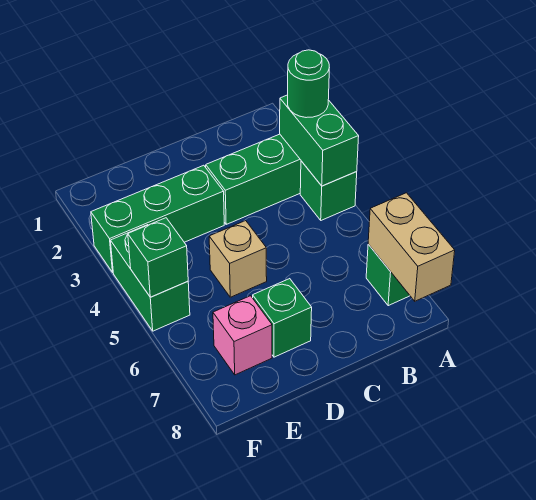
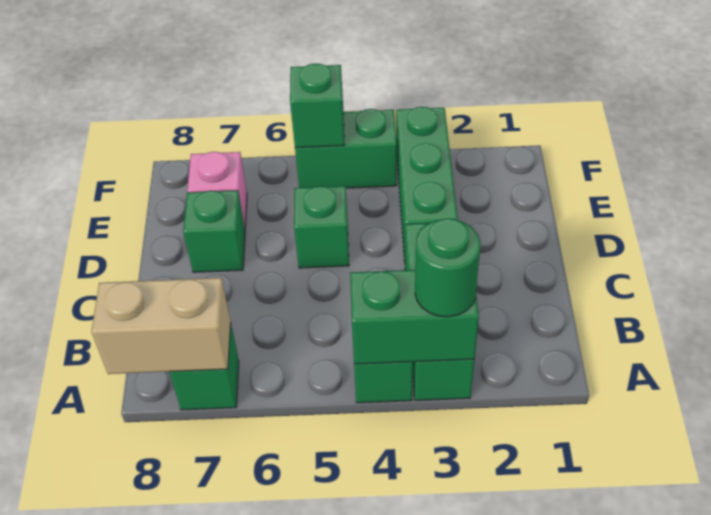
tan brick D5 level 1 -> green brick D5 level 1

